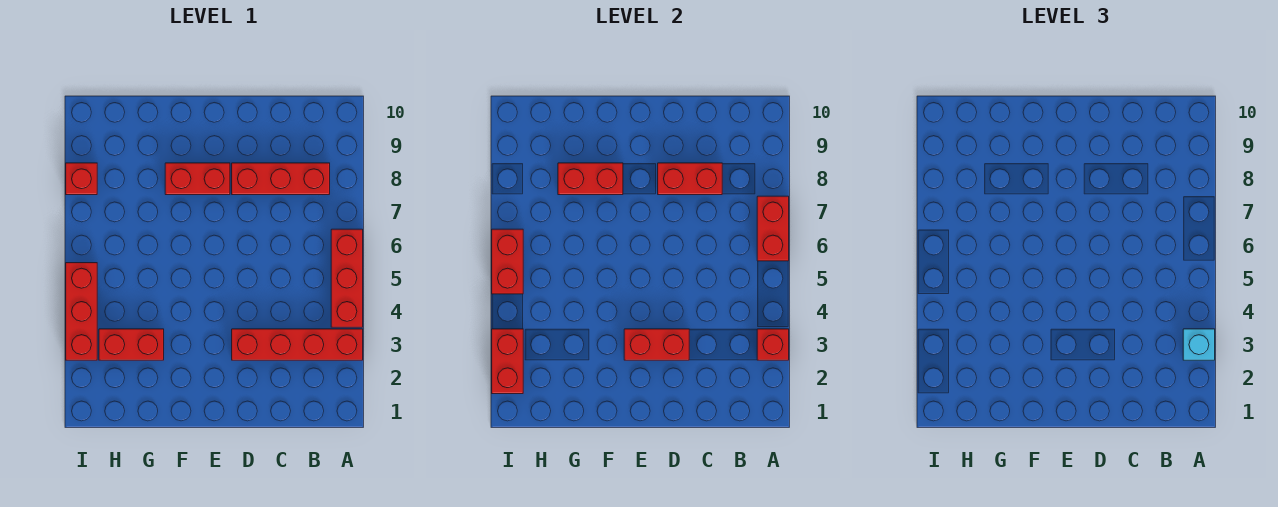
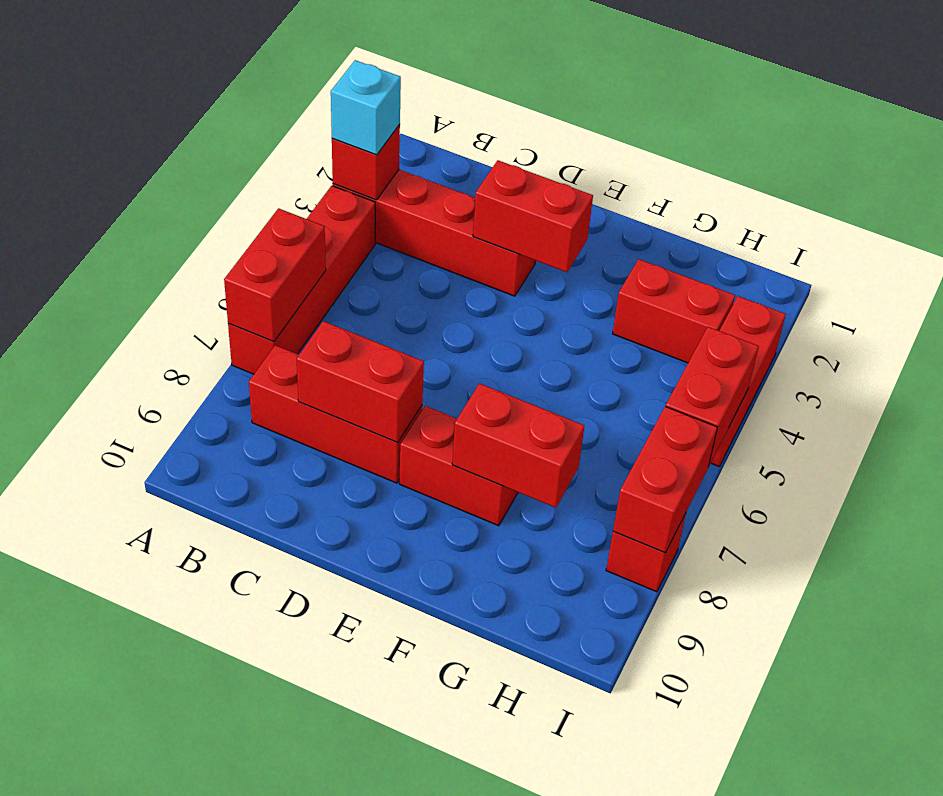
red brick A4:A6 level 1 -> red brick A4:A7 level 1
red brick I2:I3 level 2 -> red brick I7:I8 level 2

